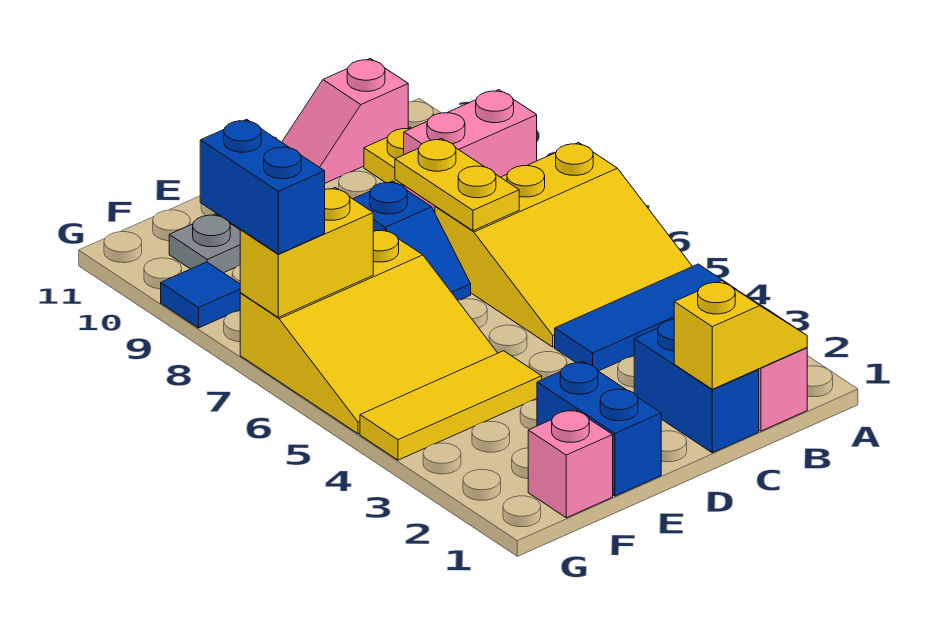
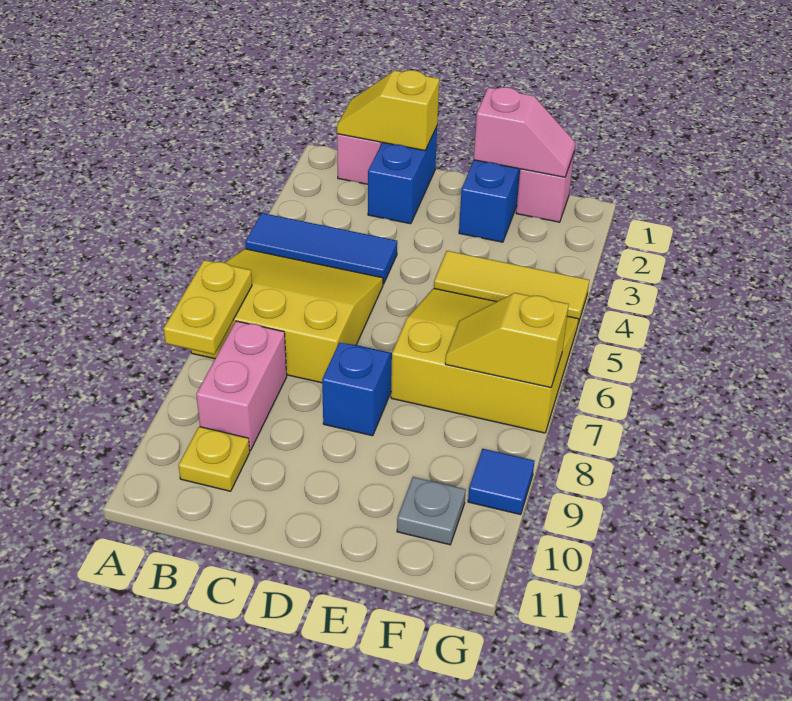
pink brick A9:B9 level 1 -> pink brick B8:B9 level 1
pink slope B11:C11 level 1 top B -> pink slope E1:F1 level 2 top E
yellow plate C7:C8 level 2 -> yellow plate A7:A8 level 2
yellow brick F7:G7 level 2 -> yellow slope F7:G7 level 2 top G
blue brick G7:G8 level 3 -> none

